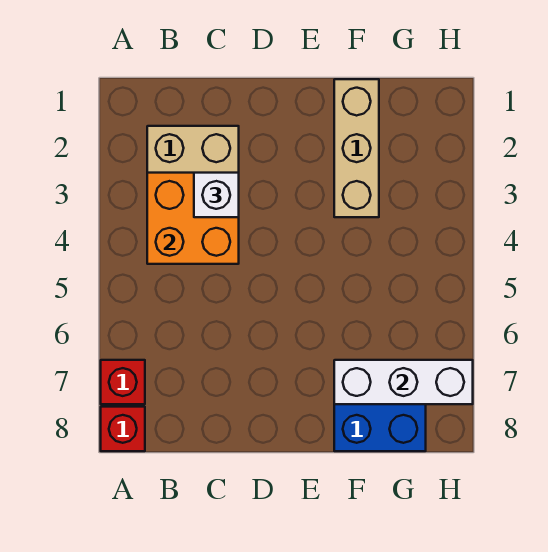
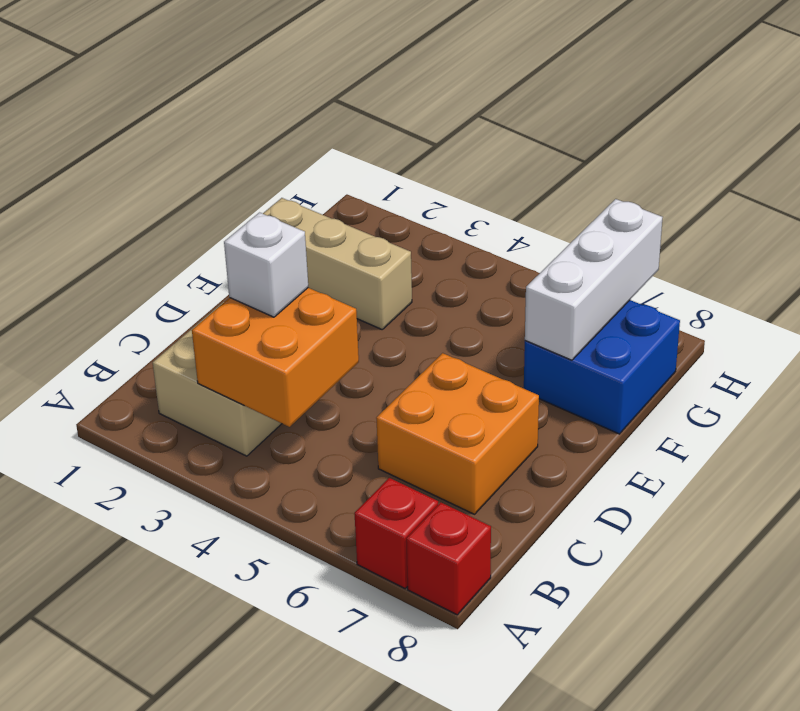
none -> orange brick C6:D7 level 1

